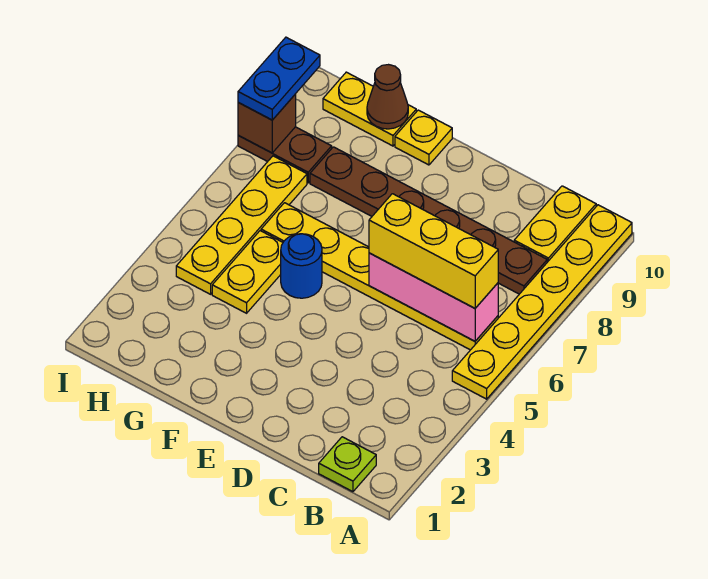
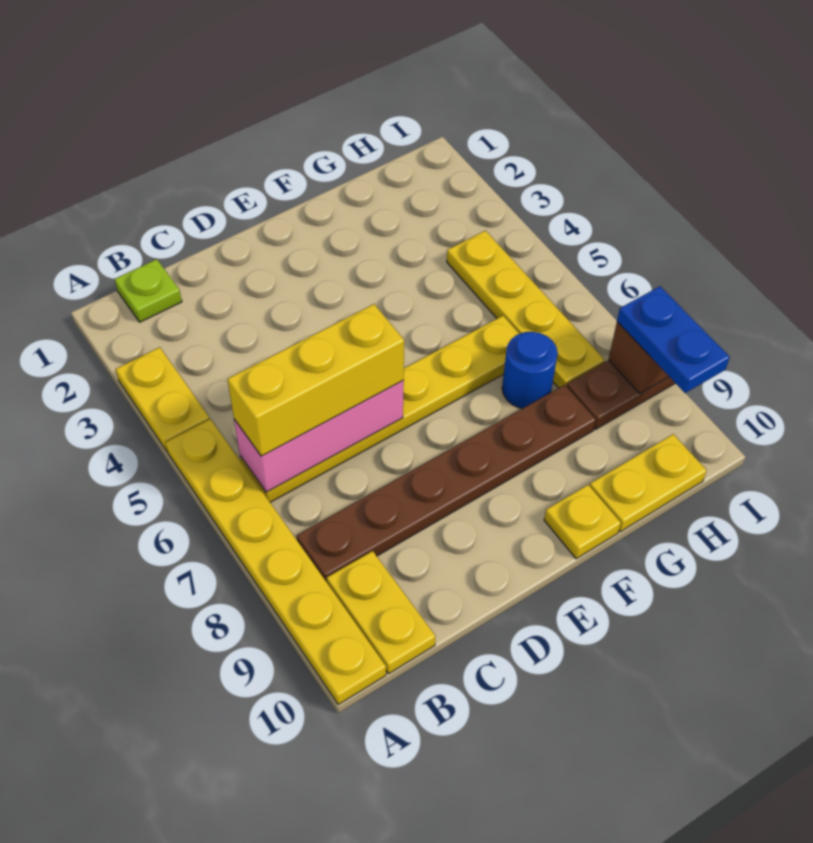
blue round brick F5 level 1 -> blue round brick G7 level 1
yellow plate G4:G5 level 1 -> yellow plate A3:A4 level 1
brown cone G10 level 2 -> none

